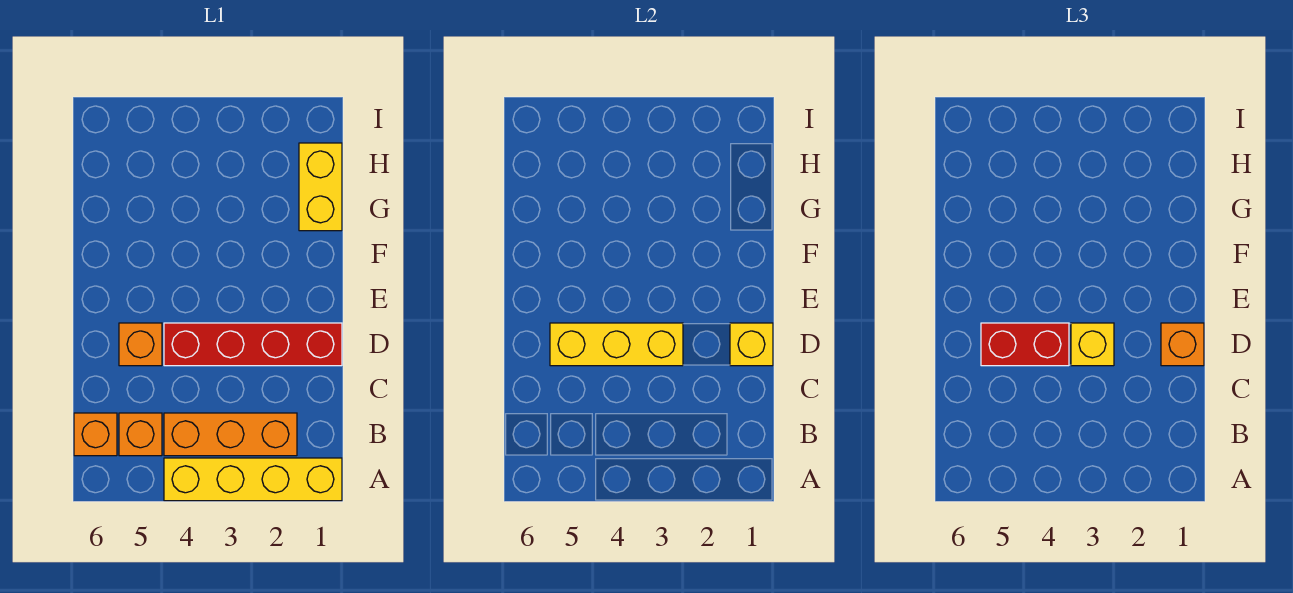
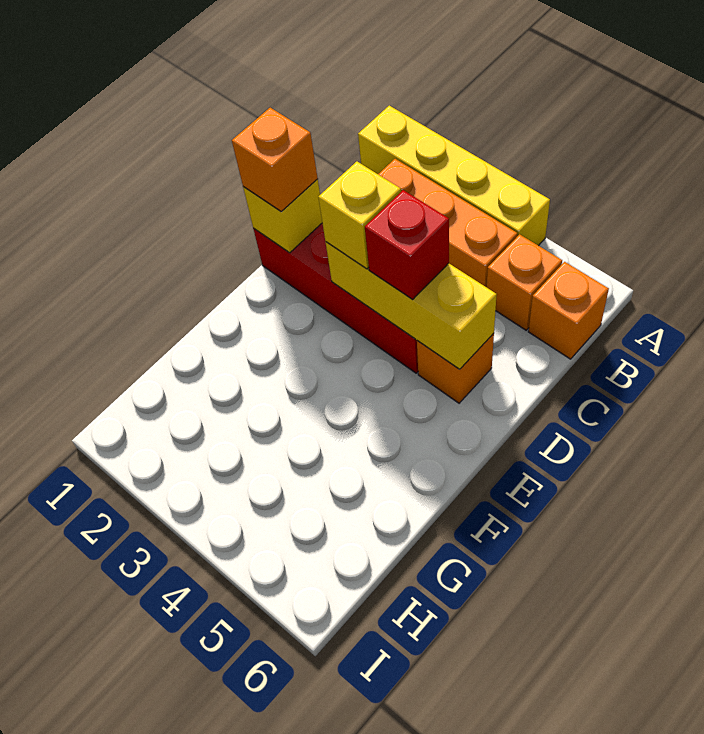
red brick D4:D5 level 3 -> red brick D4 level 3
yellow brick G1:H1 level 1 -> none

